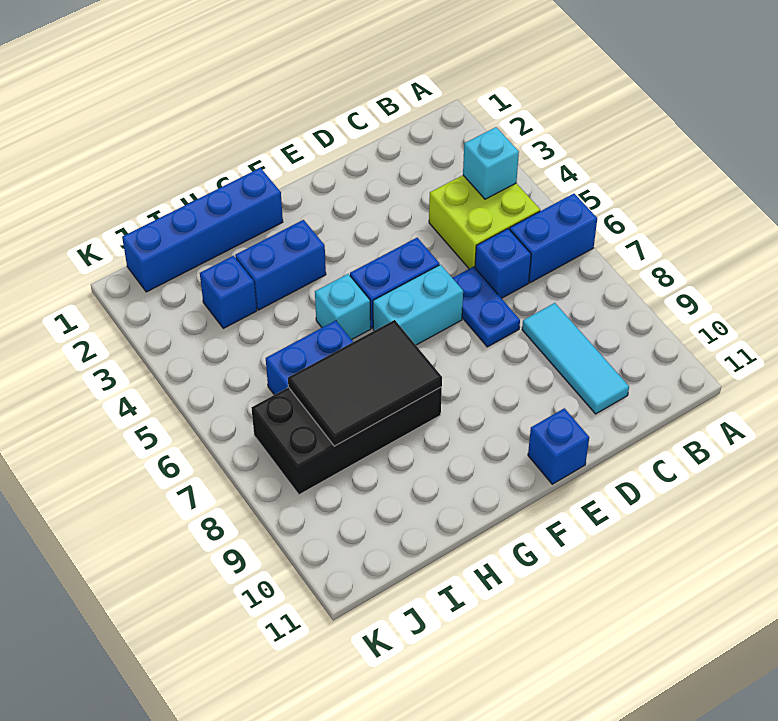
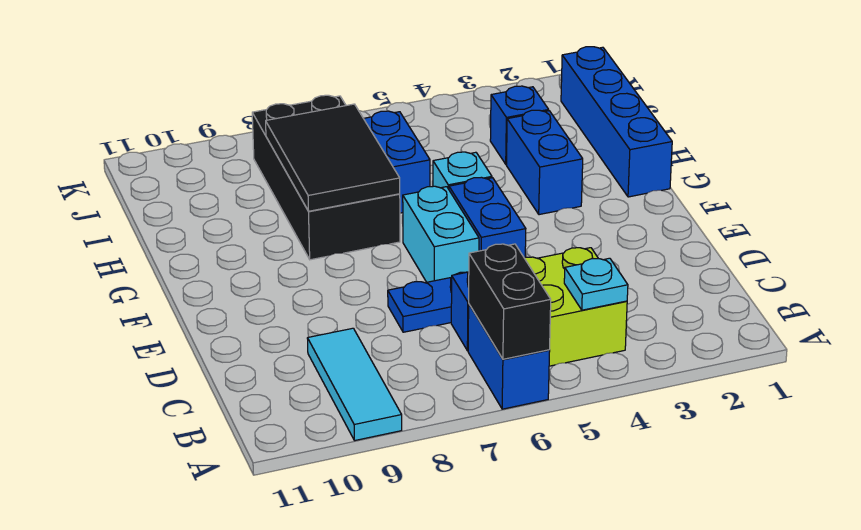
none -> black brick A6:B6 level 2
cyan brick B4 level 2 -> cyan plate B4 level 2
cyan tile C8:C10 level 1 -> cyan tile A9:C9 level 1
blue brick E11 level 1 -> none

